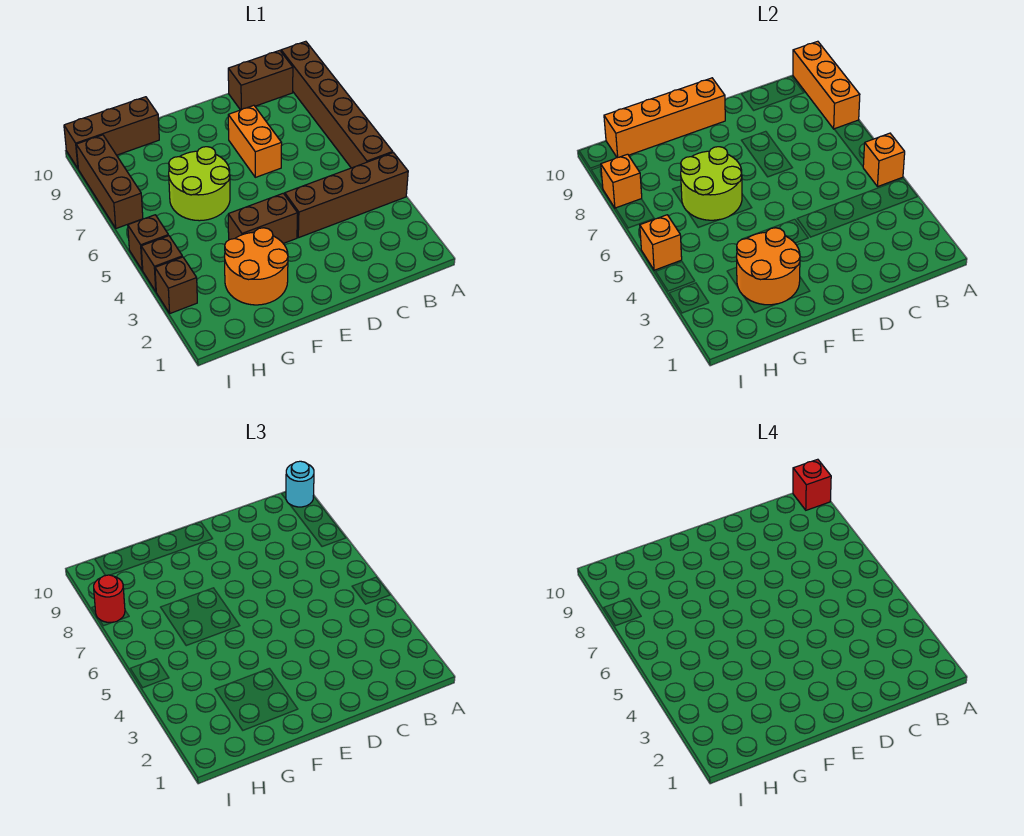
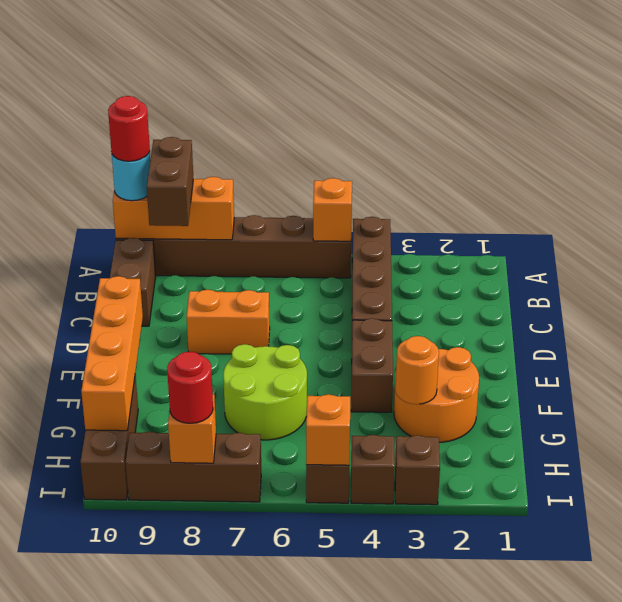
none -> brown brick A9:B9 level 3
red brick A10 level 4 -> red round brick A10 level 4
orange round brick F2:G3 level 2 -> orange round brick G3 level 2
lime round brick F6:G7 level 2 -> none

